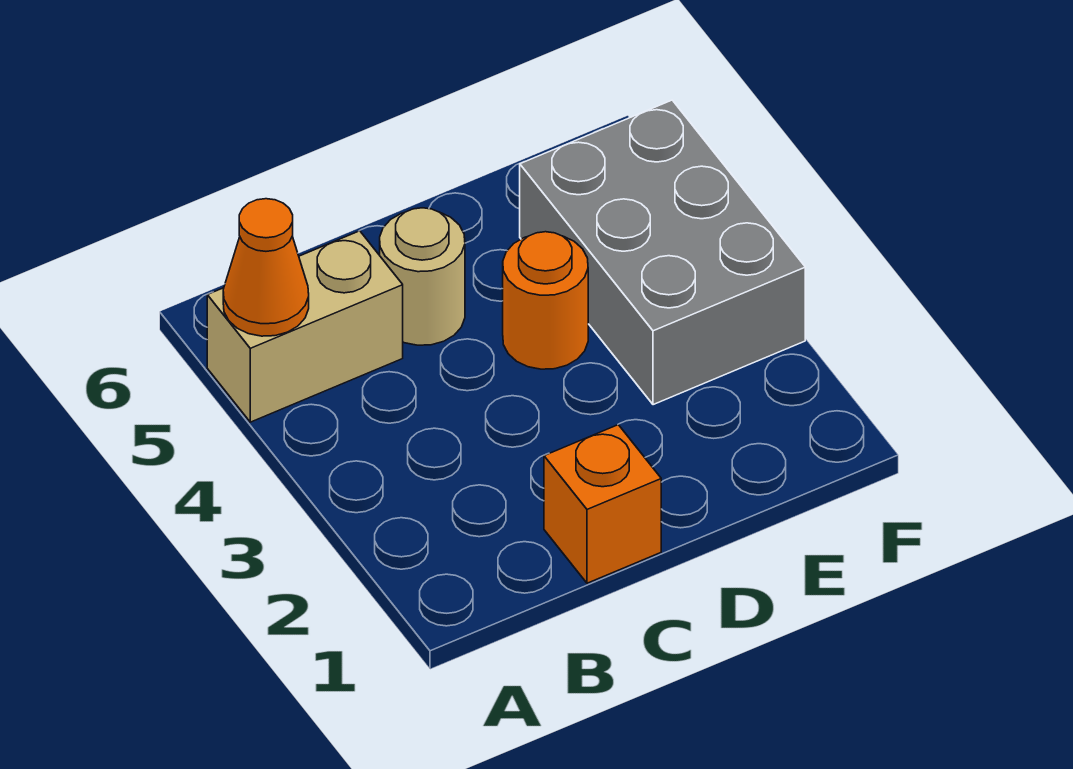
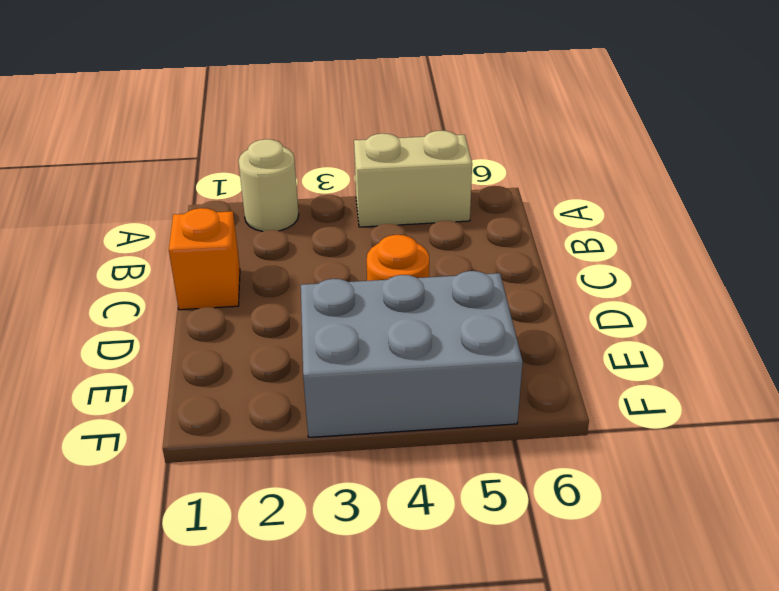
tan brick A5:B5 level 1 -> tan brick A4:A5 level 1
orange cone A5 level 2 -> none
tan round brick C5 level 1 -> tan round brick A2 level 1

